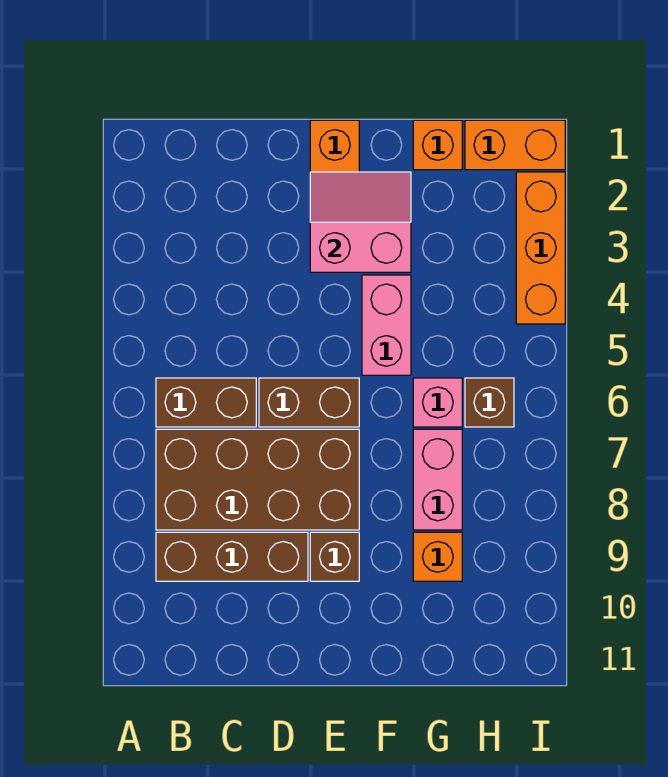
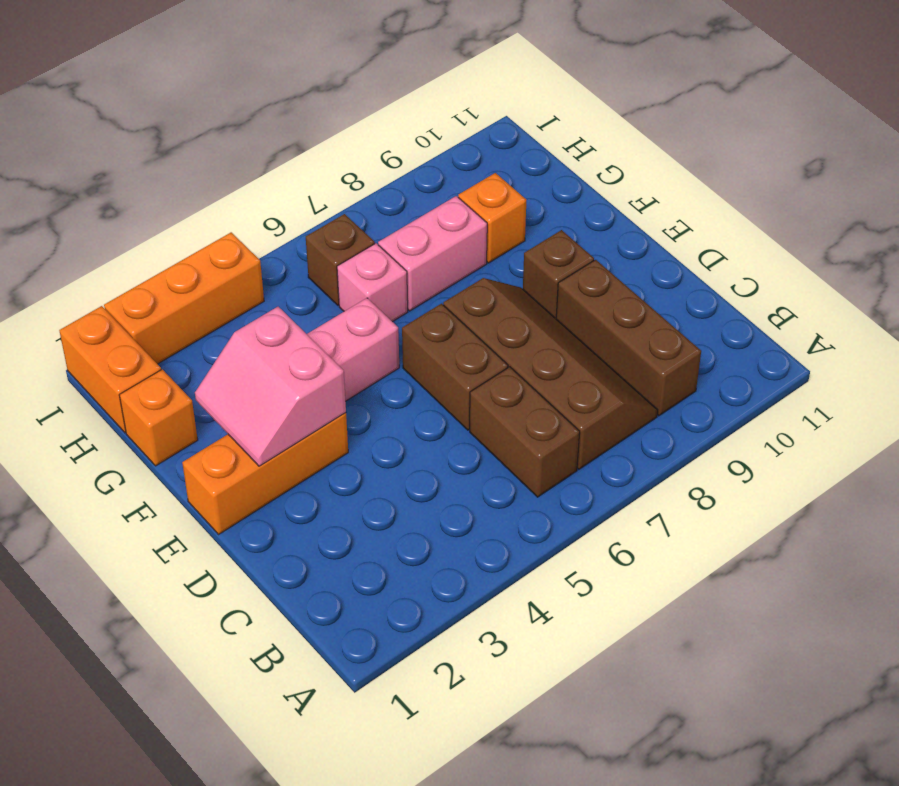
brown brick B7:E8 level 1 -> brown slope B7:E8 level 1 top 7

